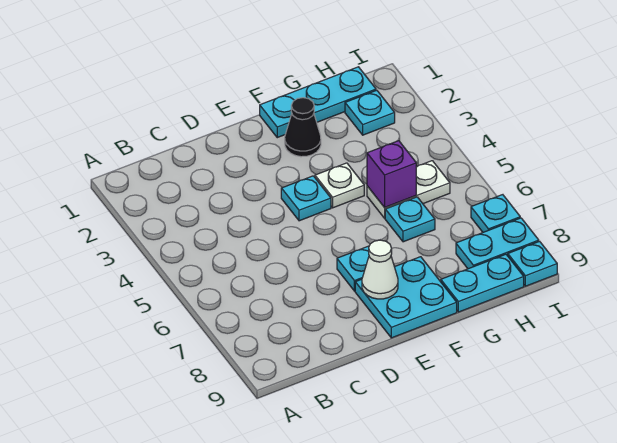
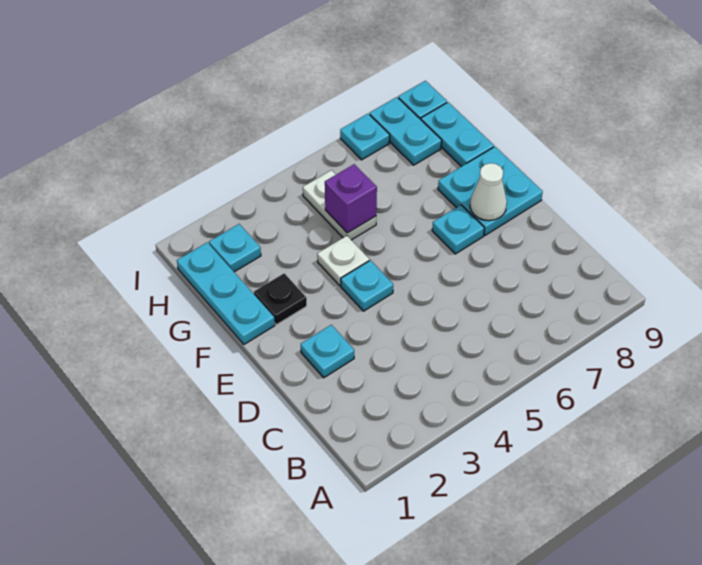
black cone F2 level 1 -> black plate F2 level 1
cyan plate G6 level 1 -> cyan plate D2 level 1

